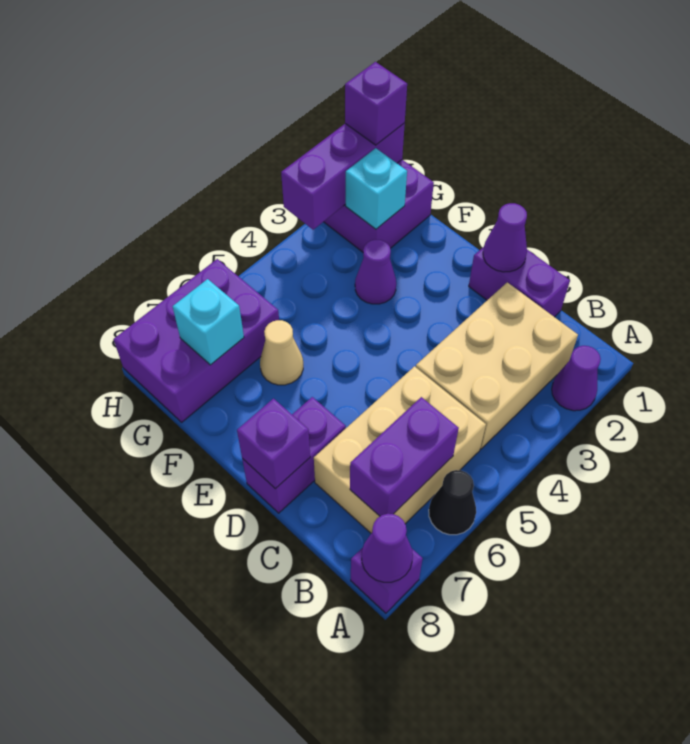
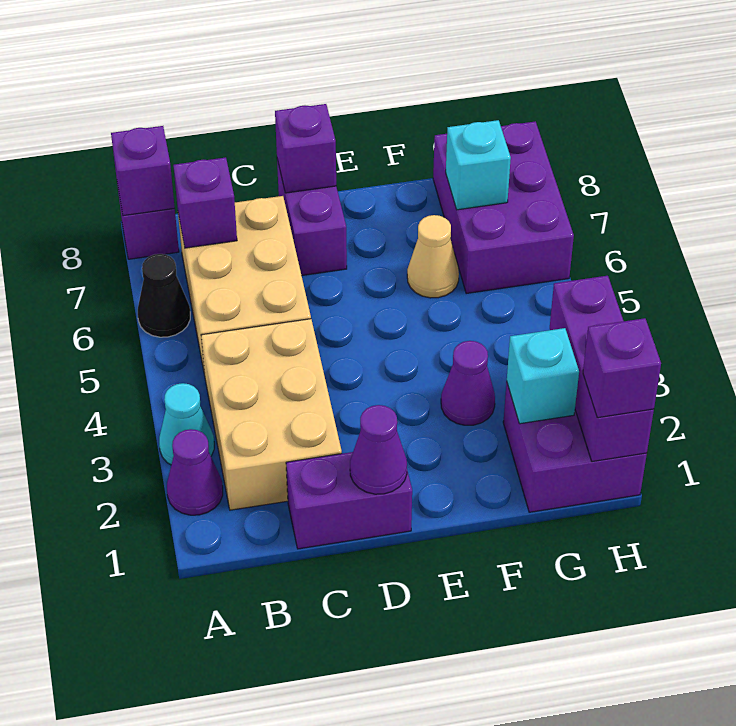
none -> cyan cone A3 level 1
purple cone A8 level 2 -> purple brick A8 level 2
purple brick B6:B7 level 2 -> purple brick B7 level 2

